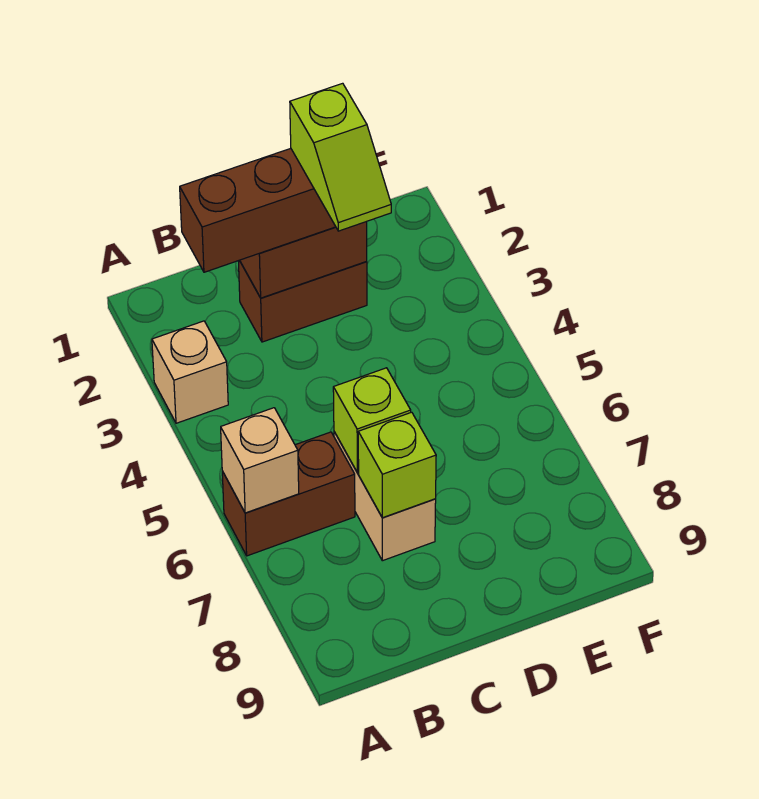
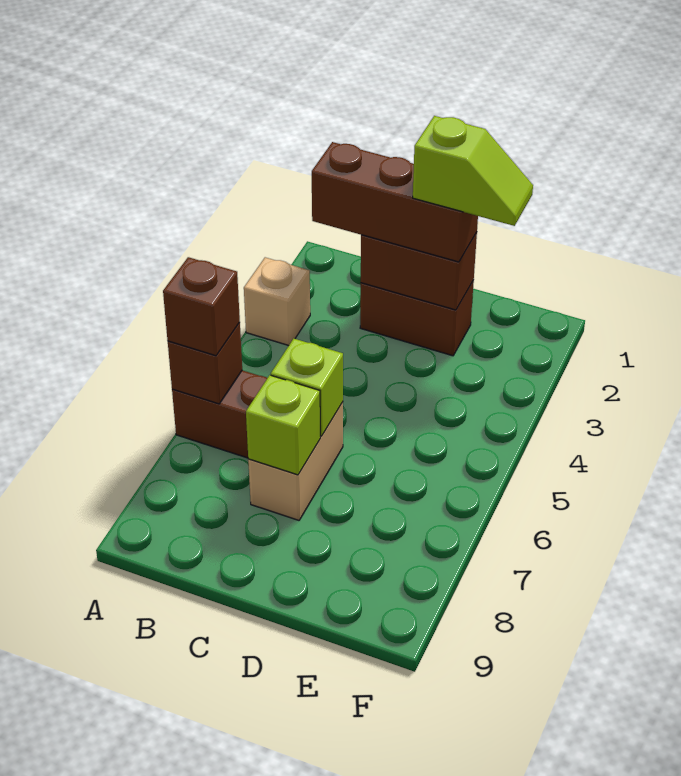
tan brick A6 level 2 -> brown brick A6 level 2
none -> brown brick A6 level 3
lime slope D2:D3 level 4 top 2 -> lime slope D2:E2 level 4 top D

